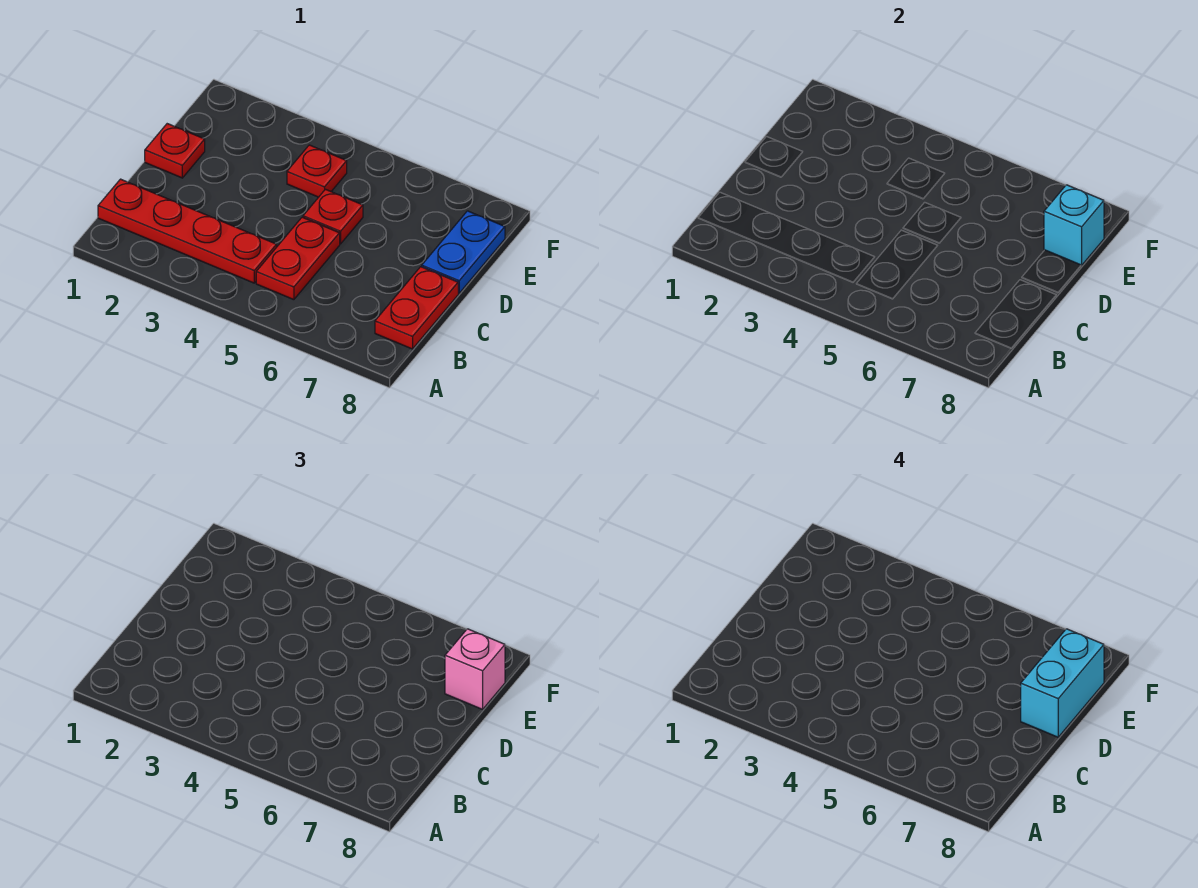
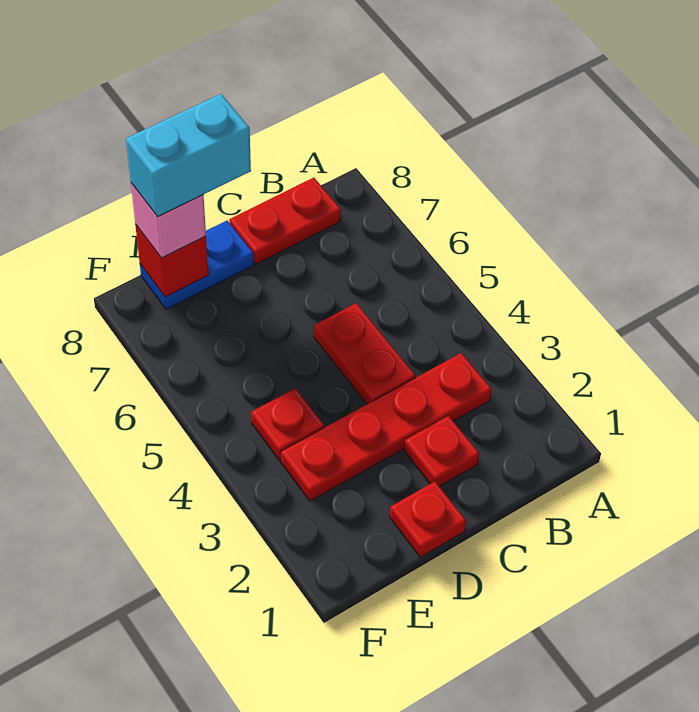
red plate B1:B4 level 1 -> red plate B3:E3 level 1
red plate B5:C5 level 1 -> red plate C4:C5 level 1
red plate D5 level 1 -> red plate C2 level 1
cyan brick E8 level 2 -> red brick E8 level 2

